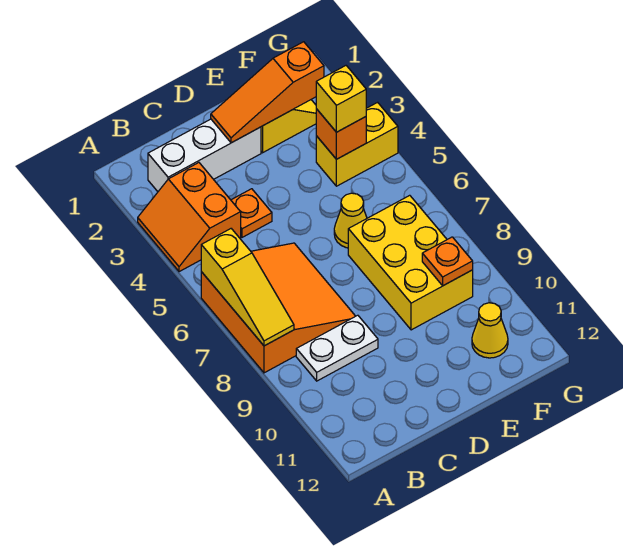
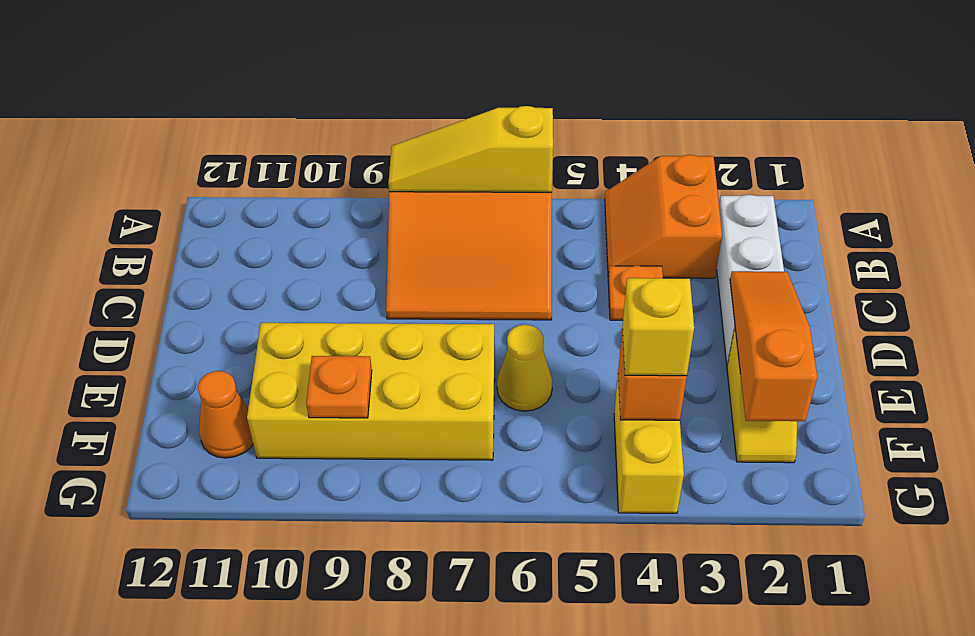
orange slope A3:B4 level 1 top B -> orange slope A3:B4 level 1 top 3
white plate B9:C9 level 1 -> none
yellow brick E7:F9 level 1 -> yellow brick E7:F10 level 1
yellow cone F11 level 1 -> orange cone F11 level 1

